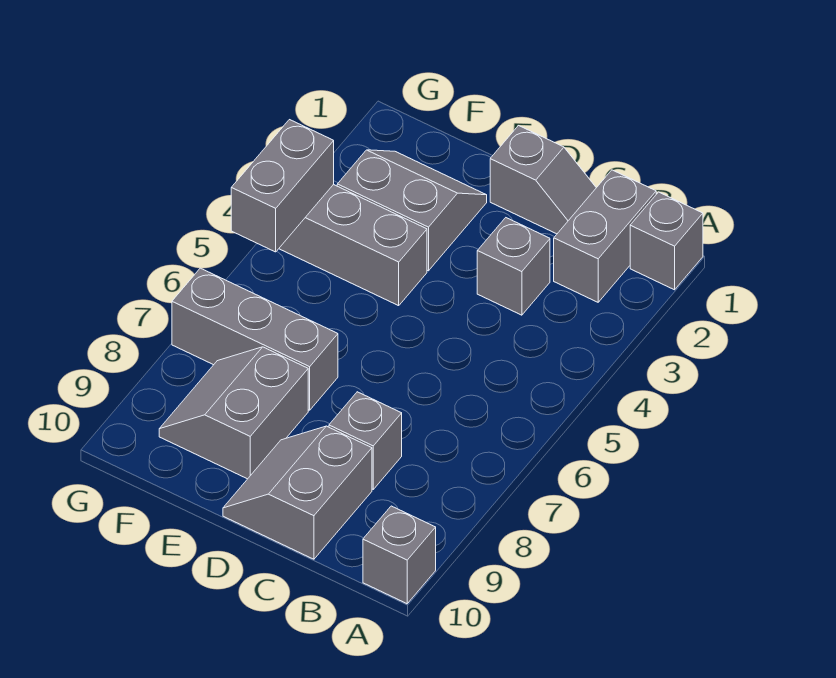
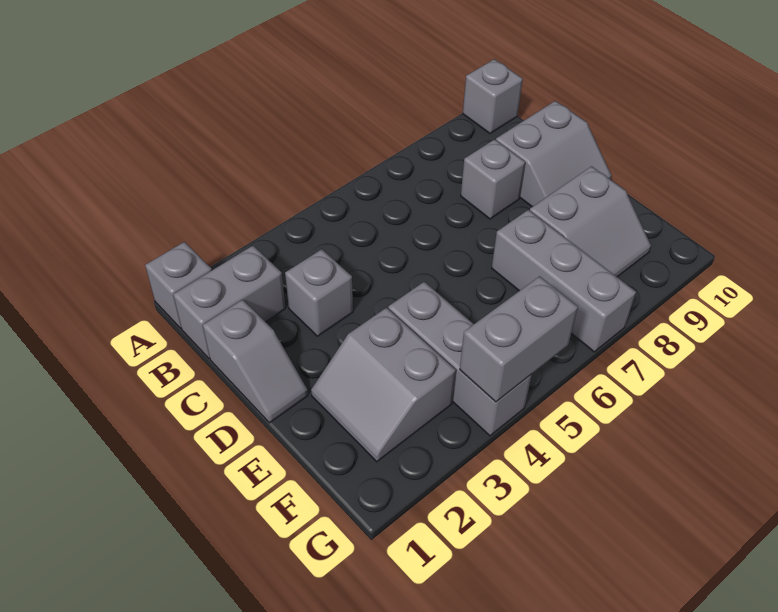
grey slope C1:D1 level 1 top D -> grey slope C1:D1 level 1 top C

